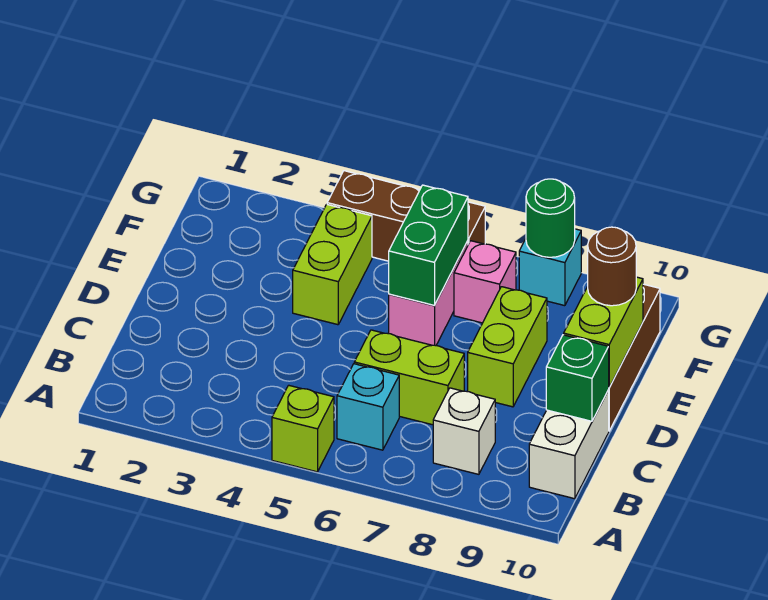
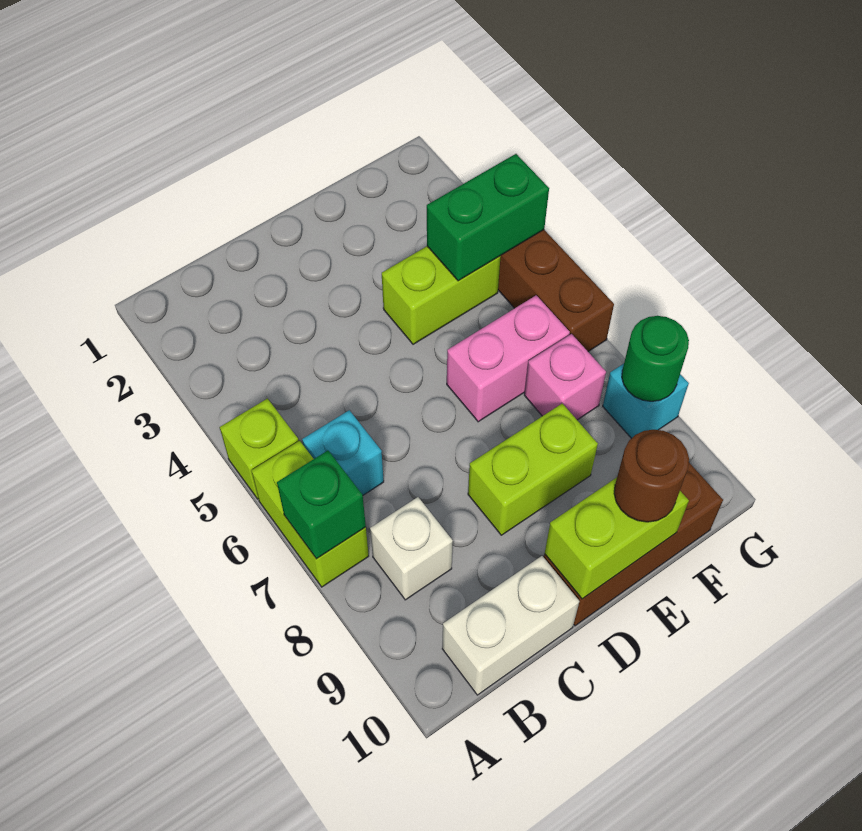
lime brick C6:C7 level 1 -> lime brick A6:A7 level 1
green brick C10 level 2 -> green brick A7 level 2
green brick E6:F6 level 2 -> green brick F4:G4 level 2

